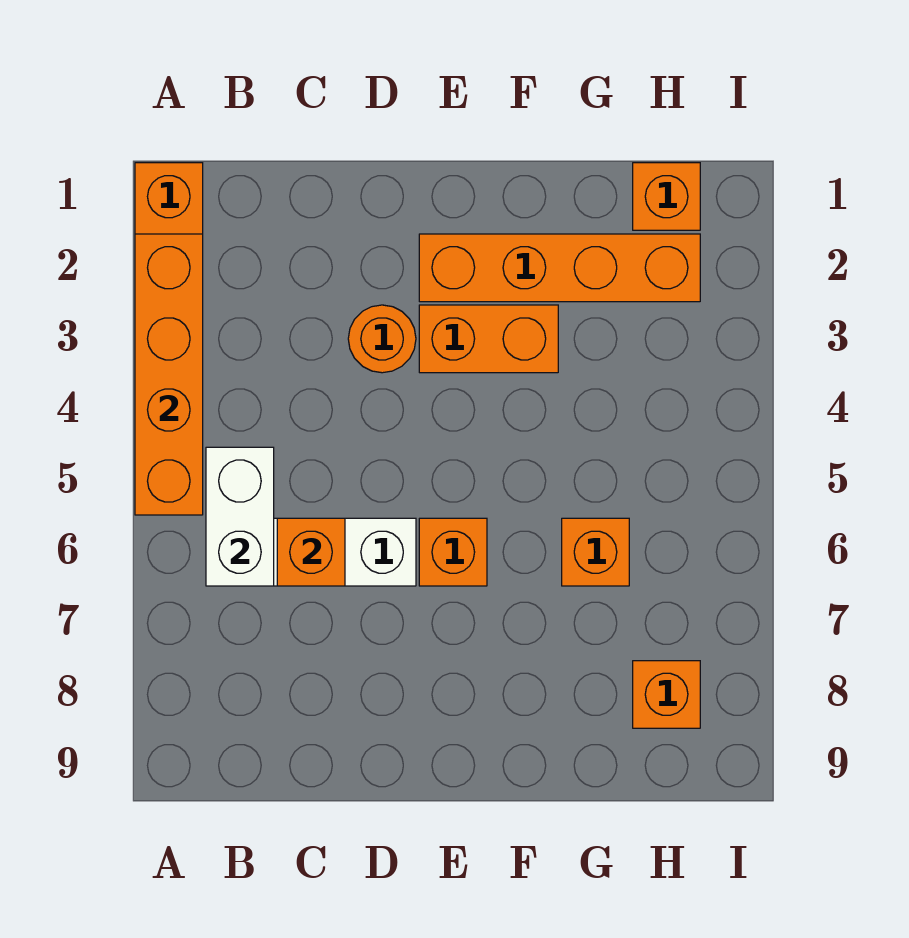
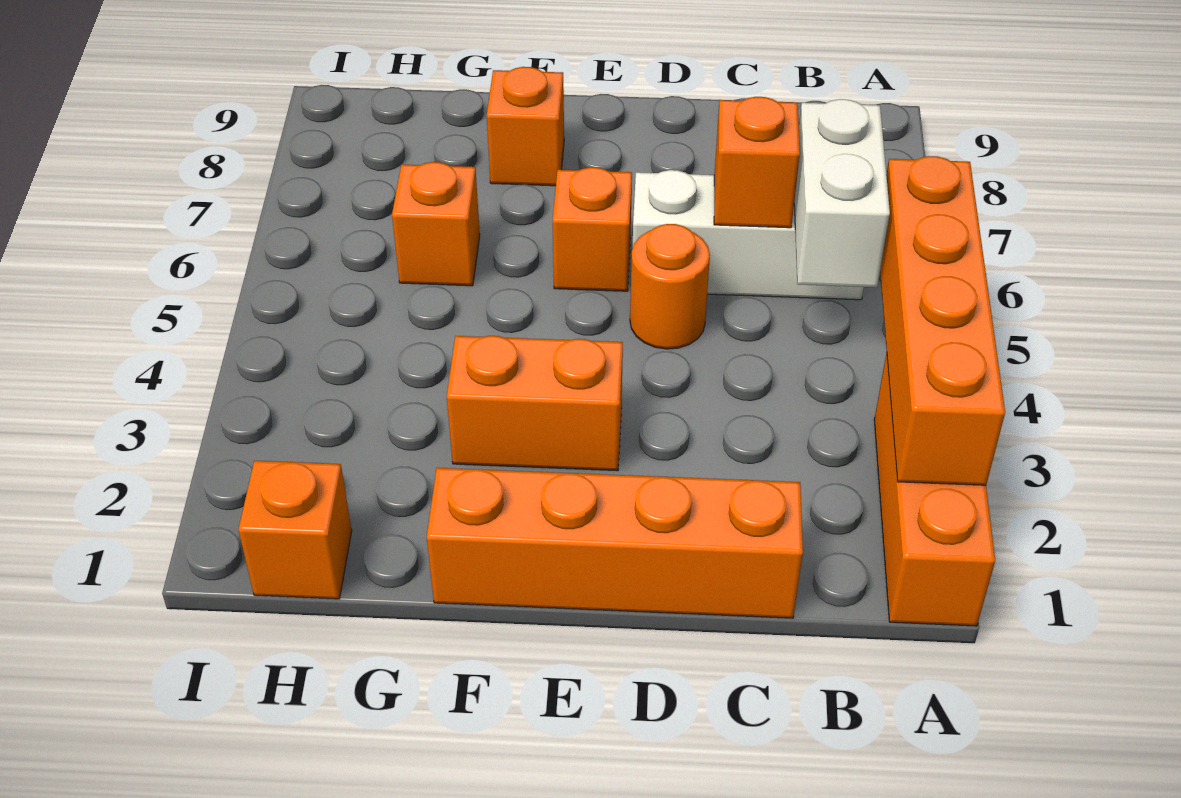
orange round brick D3 level 1 -> orange round brick D5 level 1
orange brick E2:H2 level 1 -> orange brick C1:F1 level 1
orange brick H8 level 1 -> orange brick F8 level 1

